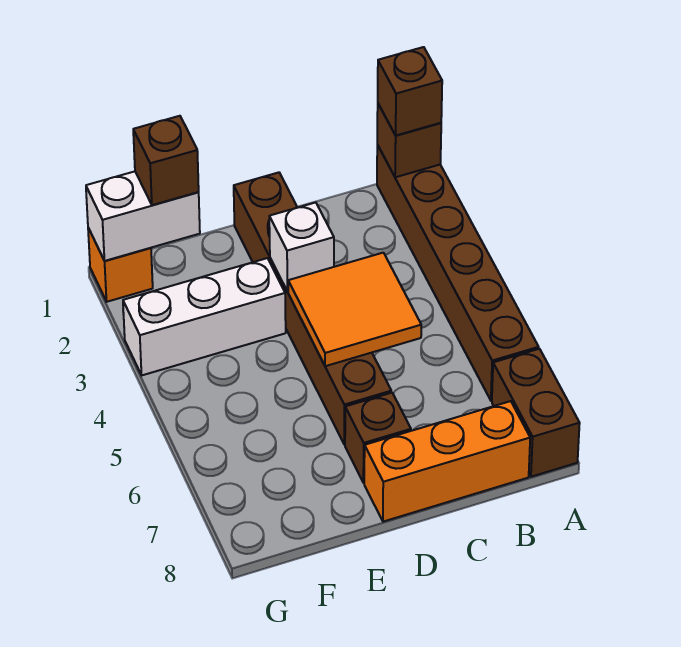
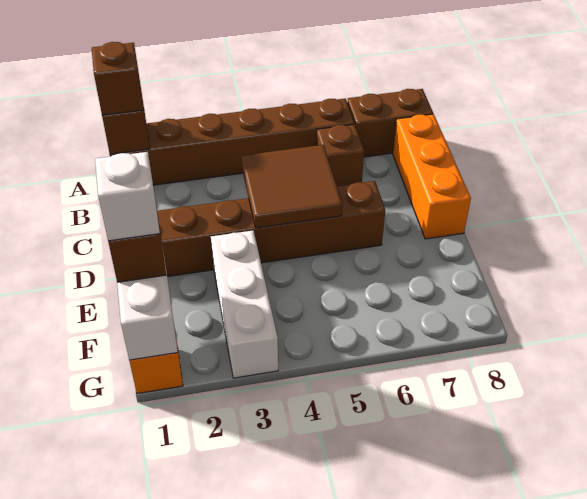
orange tile C4:D5 level 2 -> brown tile C4:D5 level 2
white brick D3 level 2 -> white brick F1 level 4
brown brick D7 level 1 -> brown brick B6 level 1

